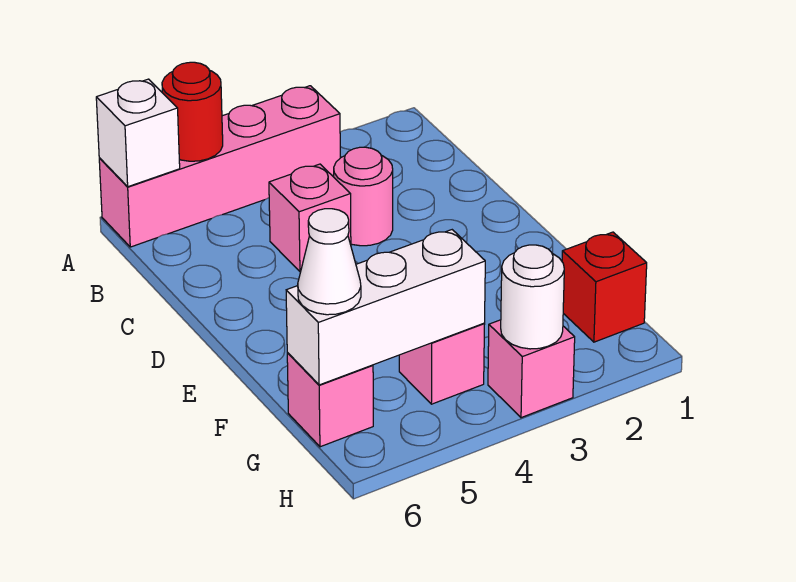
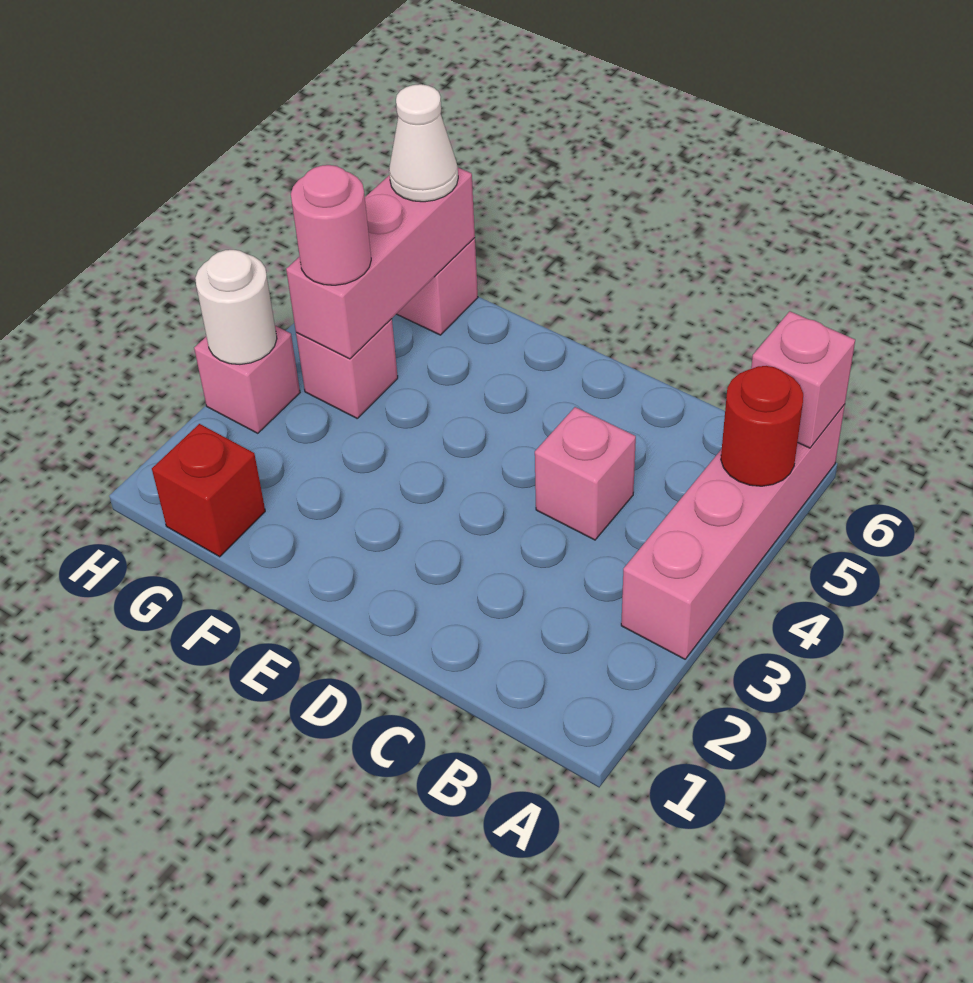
white brick A6 level 2 -> pink brick A6 level 2
pink round brick C3 level 1 -> pink round brick G4 level 3
white brick G4:G6 level 2 -> pink brick G4:G6 level 2

